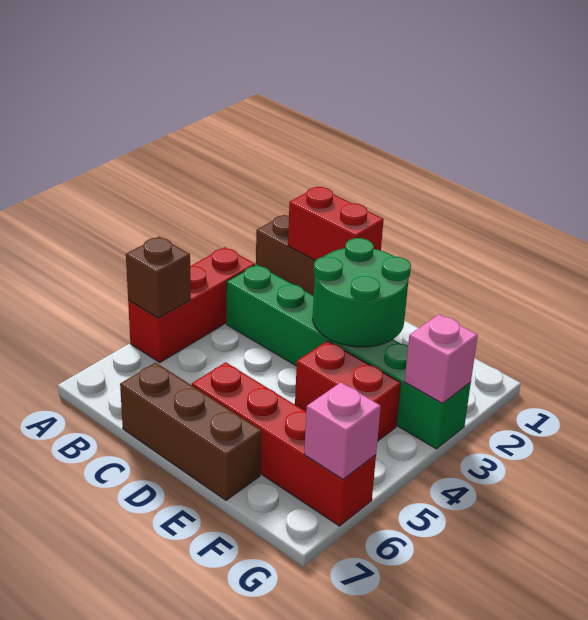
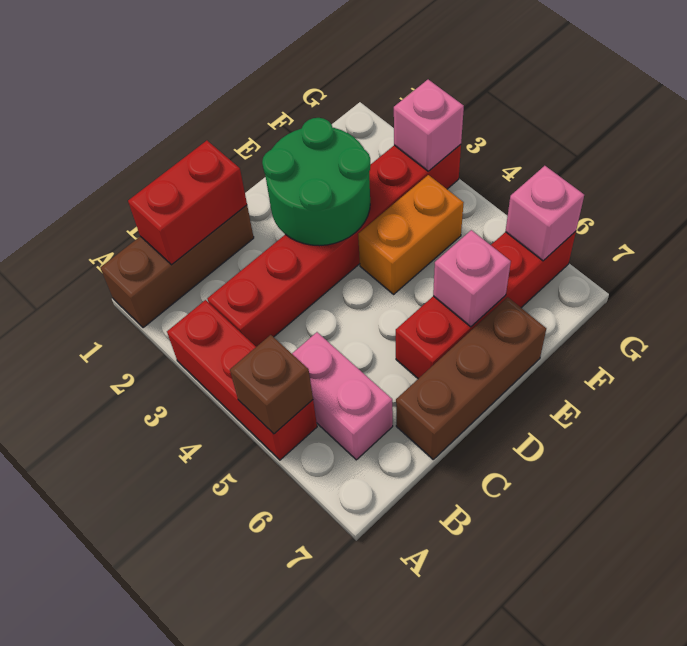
green brick B3:G3 level 1 -> red brick B3:G3 level 1
none -> pink brick B5:B6 level 1
red brick E4:F4 level 1 -> orange brick E4:F4 level 1
none -> pink brick E6 level 2

